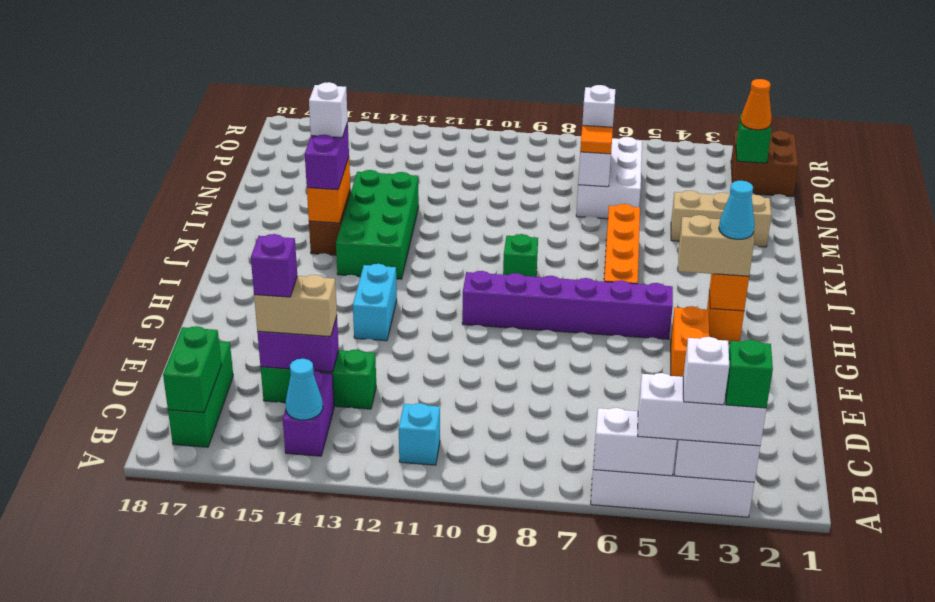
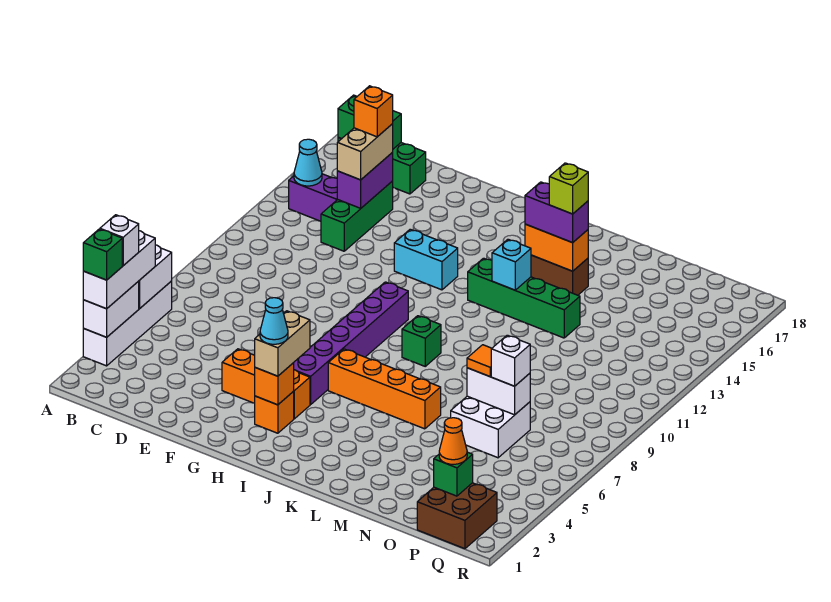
cyan brick B11 level 1 -> cyan brick K13 level 2
purple brick D15 level 4 -> orange brick D15 level 4
orange brick F4:G4 level 1 -> orange brick F4:H4 level 1
green brick J13:M14 level 1 -> green brick J13:M13 level 1
white brick L15 level 4 -> lime brick L15 level 4
tan brick M2:M4 level 1 -> none
white brick N6:P7 level 1 -> white brick N6:O7 level 1

